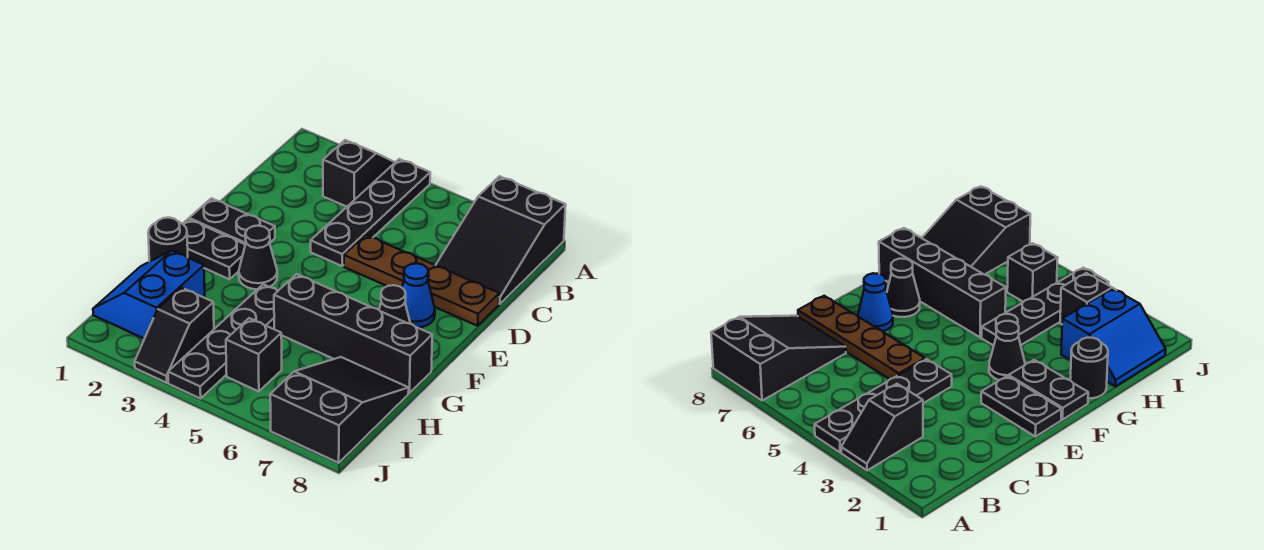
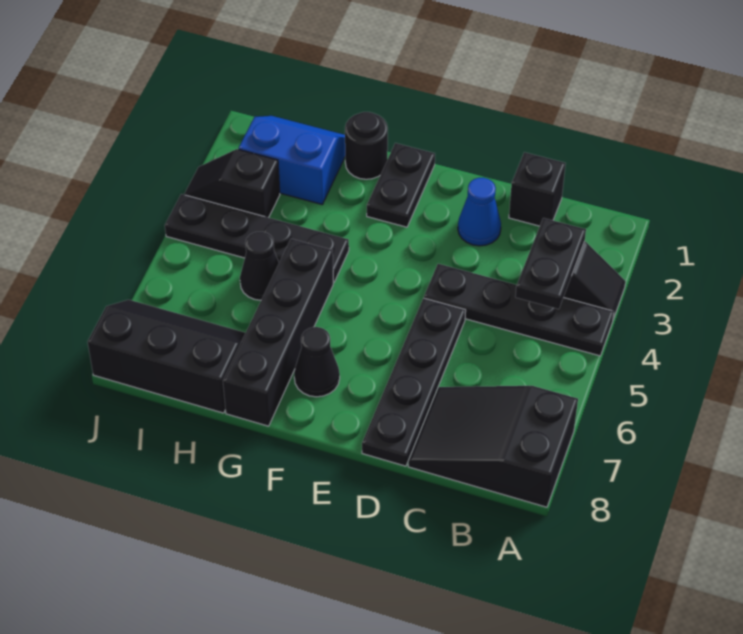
brown plate D5:D8 level 1 -> black plate D5:D8 level 1
black plate E1:E2 level 1 -> black plate B3:B4 level 2
blue cone E7 level 1 -> blue cone D2 level 1
black cone F3 level 1 -> black cone H5 level 1
black slope H7:J8 level 1 top J -> black slope H7:J8 level 1 top 8
black brick I5 level 1 -> black brick C1 level 1

